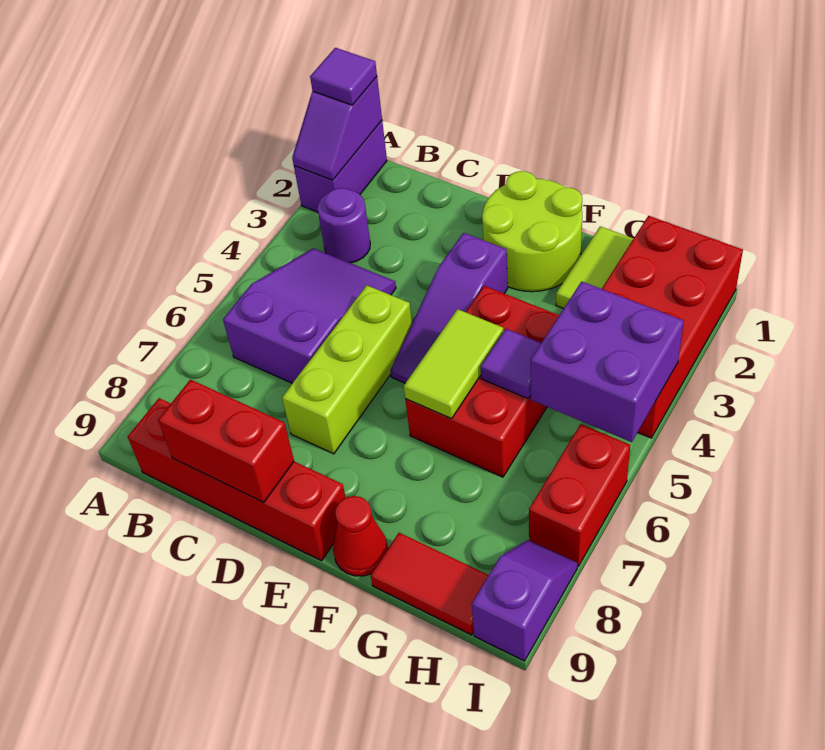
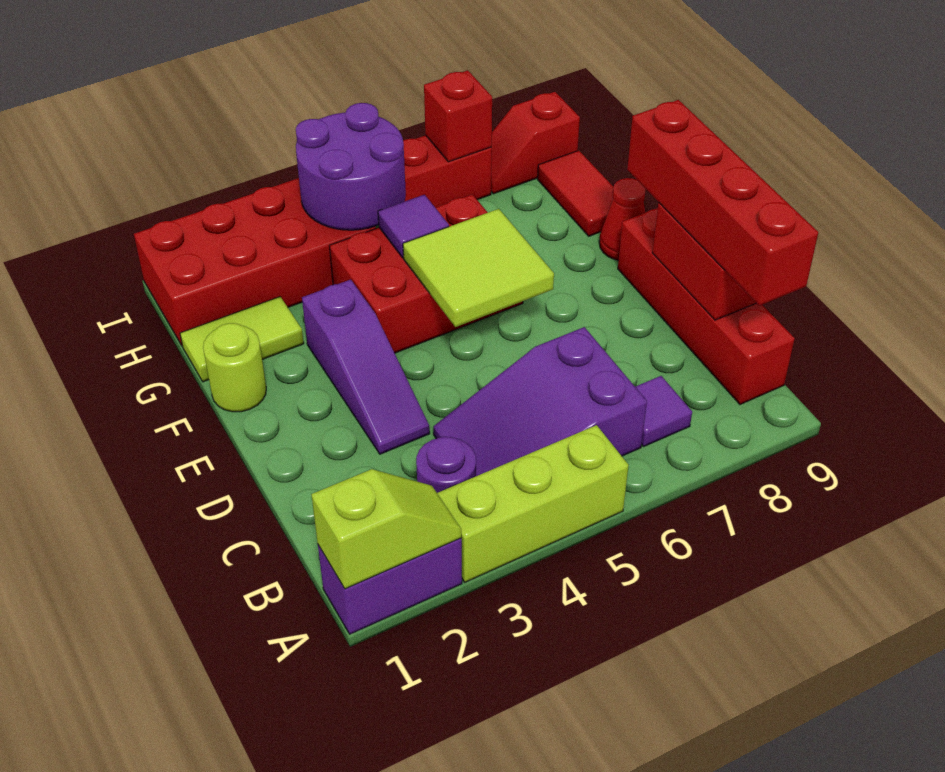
purple slope A1:A2 level 2 top 1 -> lime slope A1:A2 level 2 top 1
purple tile A1 level 3 -> purple tile B7 level 1
none -> red brick B9:E9 level 3
lime brick D5:D7 level 1 -> lime brick A3:A5 level 1
lime round brick E1:F2 level 1 -> lime round brick F1 level 1
purple slope E3:E5 level 1 top 3 -> purple slope D3:F3 level 1 top F
lime tile F5:F6 level 2 -> lime tile E5:F6 level 2
purple brick H4:I5 level 2 -> purple round brick H4:I5 level 2
none -> red brick I7 level 2
purple slope I8:I9 level 1 top 9 -> red slope I8:I9 level 1 top 9

